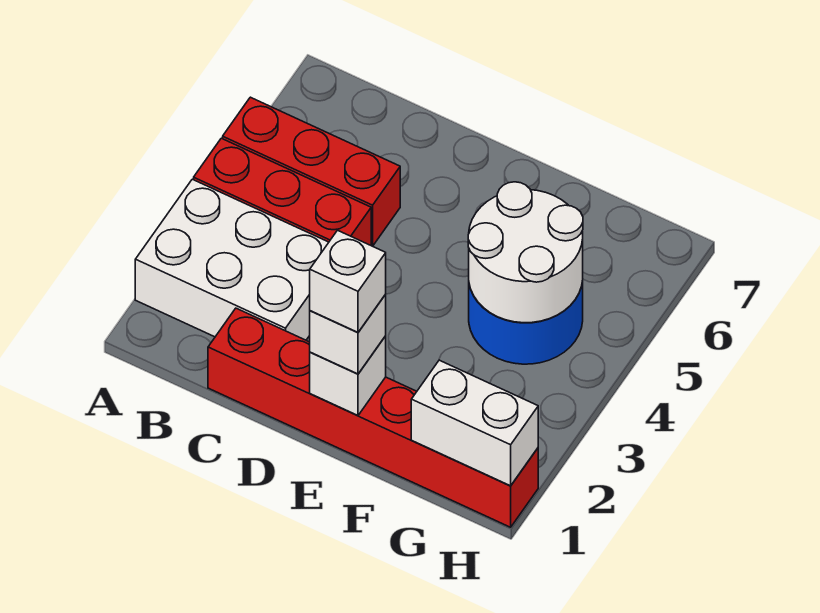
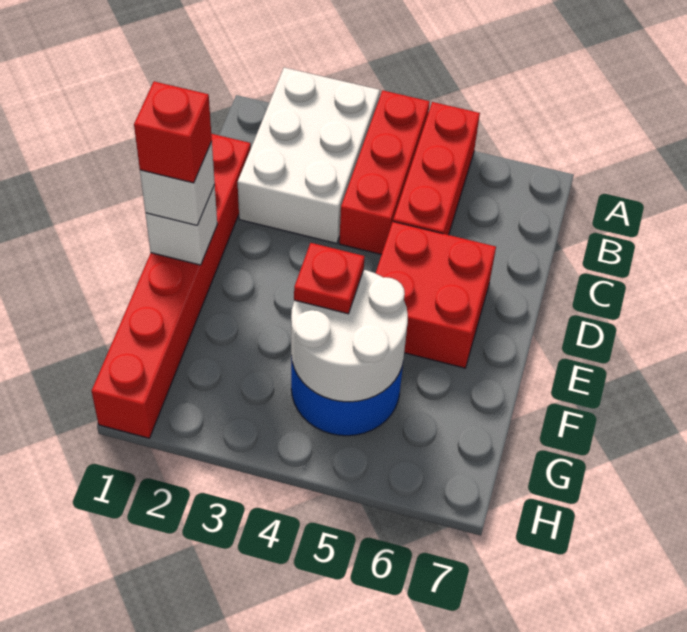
none -> red brick D5:E6 level 1
white brick E1 level 4 -> red brick E1 level 4
none -> red plate F4 level 3
white brick G1:H1 level 2 -> none

